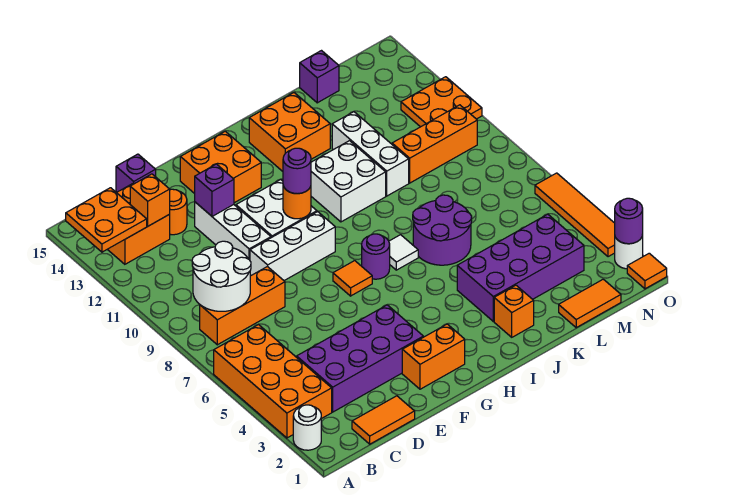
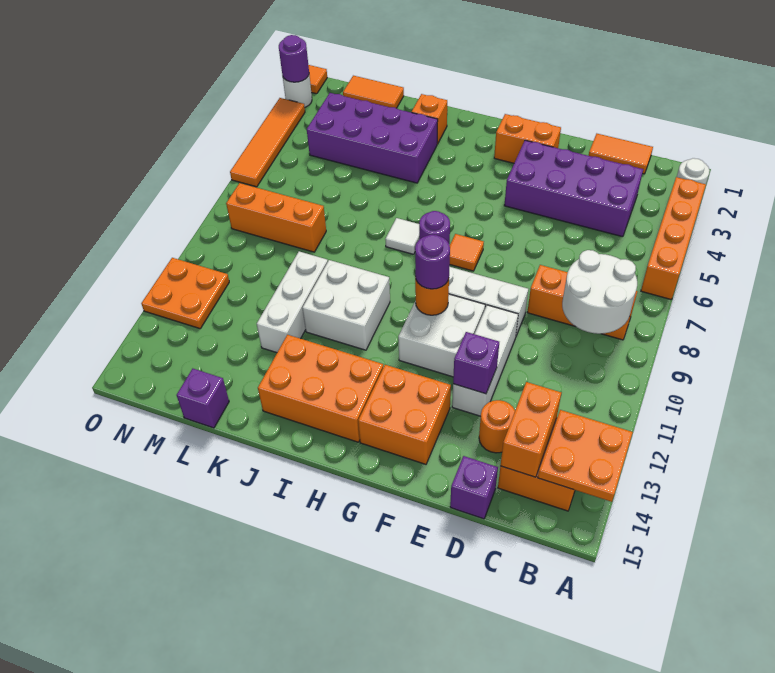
orange brick A3:B6 level 1 -> orange brick A3:A6 level 1
orange brick C13 level 2 -> orange brick C13:C14 level 2
orange brick I13:J14 level 1 -> orange brick H13:J14 level 1
purple round brick J6:K7 level 1 -> none
orange brick L10:N10 level 1 -> orange brick L8:N8 level 1

